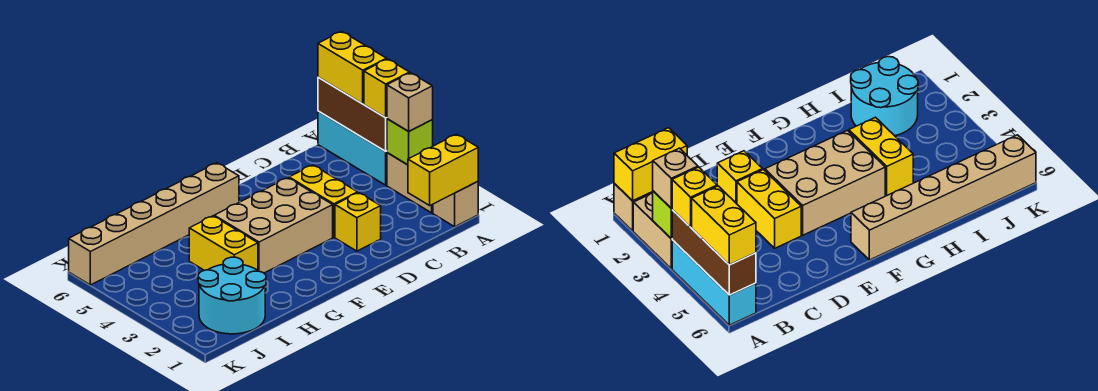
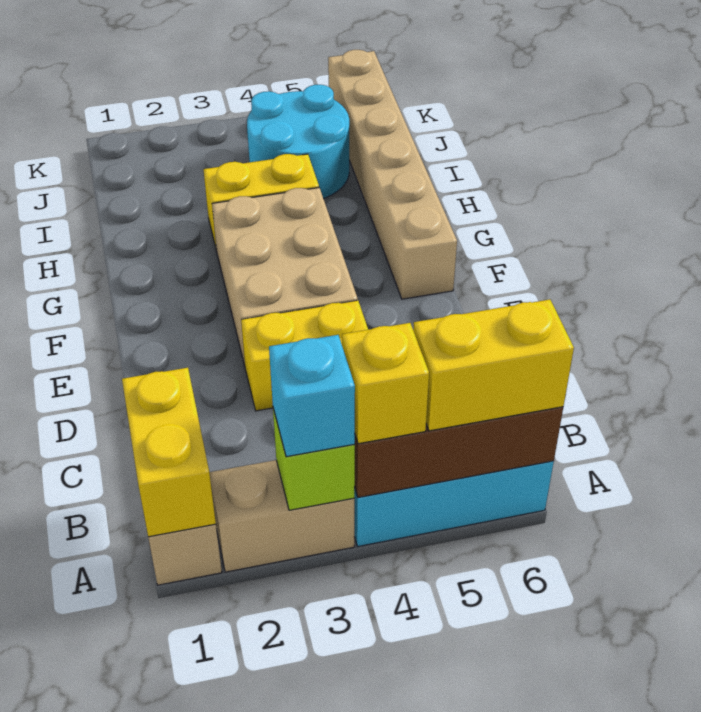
tan brick A3 level 3 -> cyan brick A3 level 3
yellow brick D2 level 1 -> none
cyan round brick I1:J2 level 1 -> cyan round brick I4:J5 level 1

